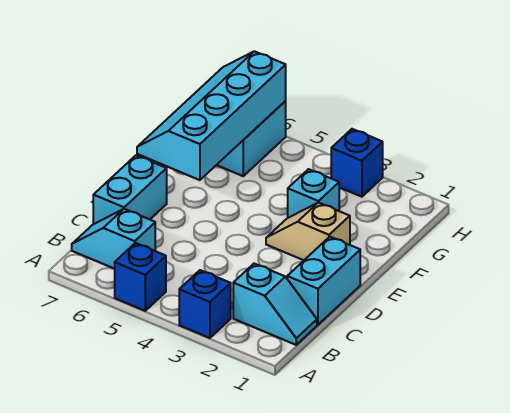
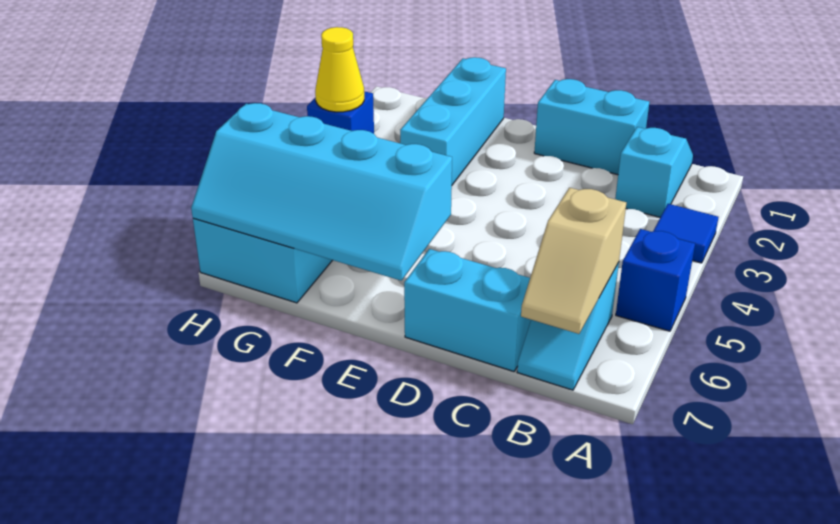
blue brick A3 level 1 -> blue tile A3 level 1
tan slope E2:E3 level 1 top 2 -> tan slope B6:B7 level 2 top 6
cyan brick F3 level 1 -> cyan brick F1:F3 level 1
none -> yellow cone H3 level 2

